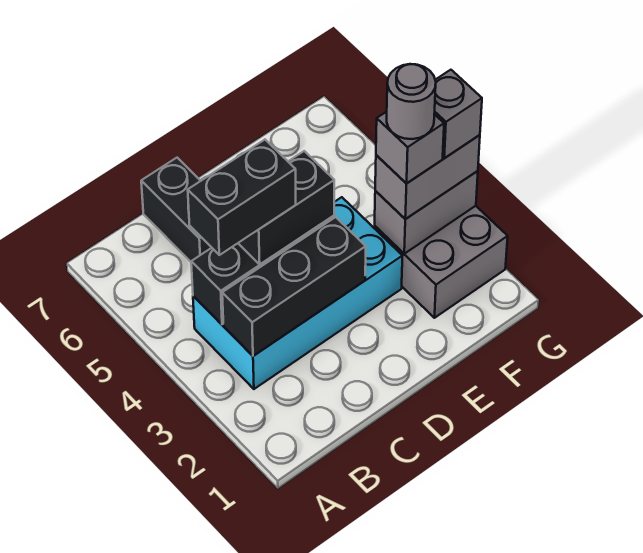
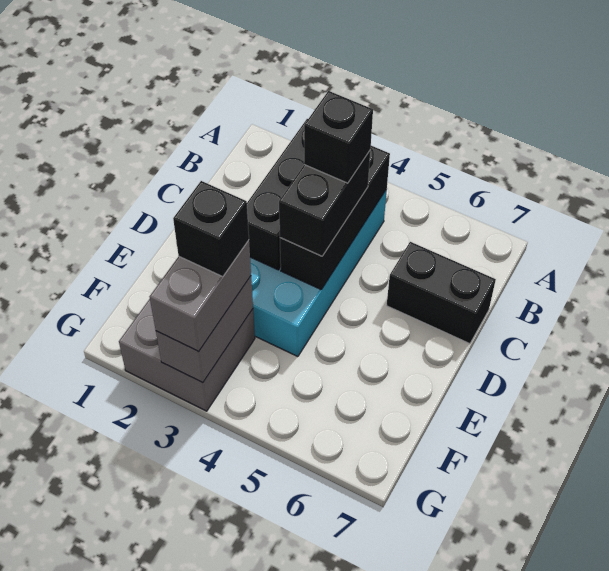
black brick B4:C4 level 4 -> black brick C4 level 4
grey brick F3 level 4 -> black brick F3 level 4
grey round brick F3 level 5 -> none
grey brick G3 level 4 -> none

